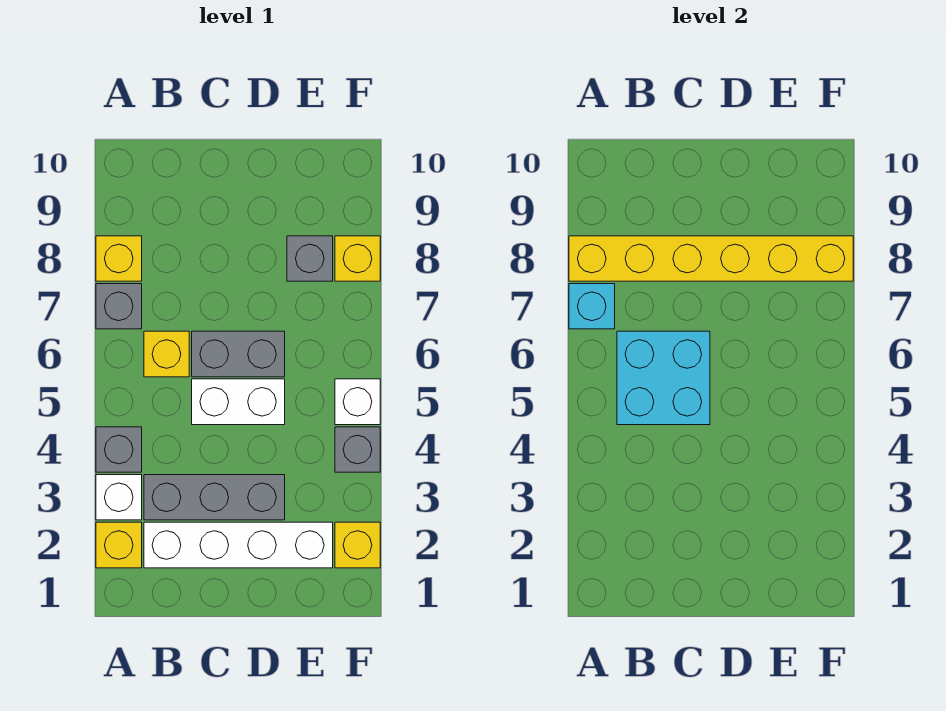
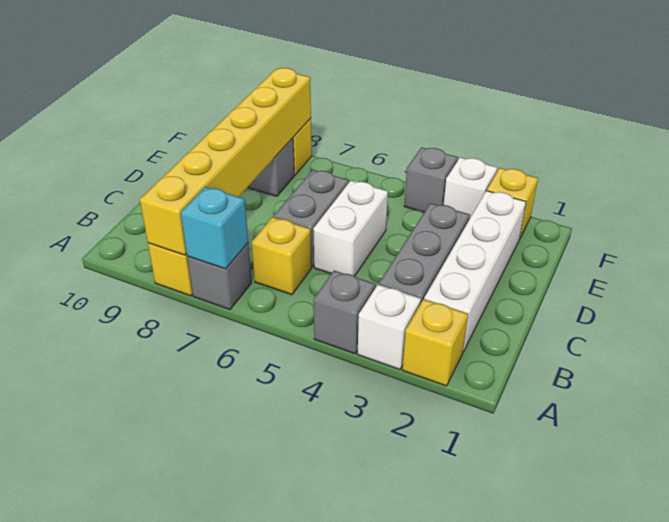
cyan brick B5:C6 level 2 -> none
white brick F5 level 1 -> white brick F3 level 1

